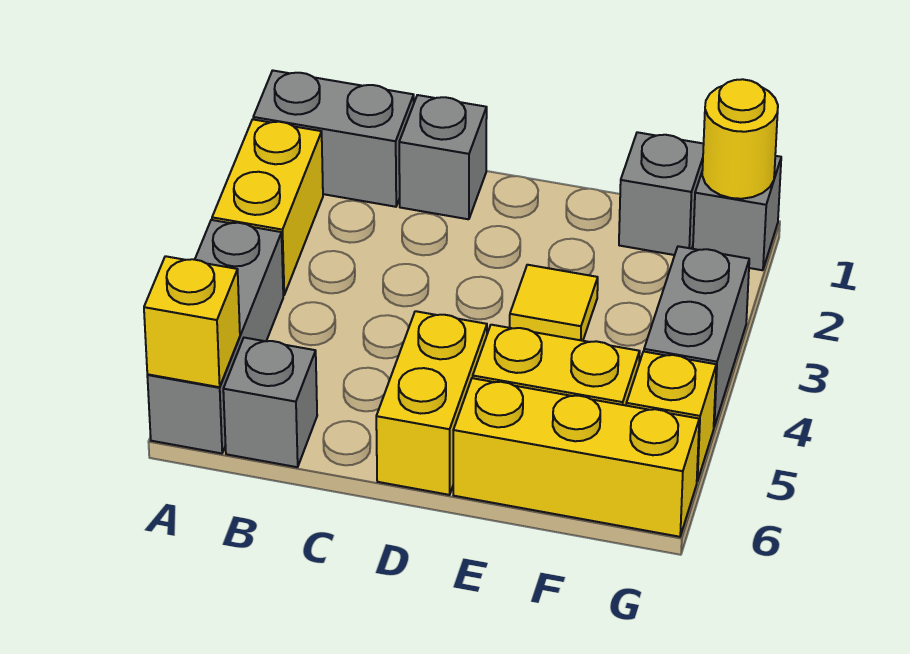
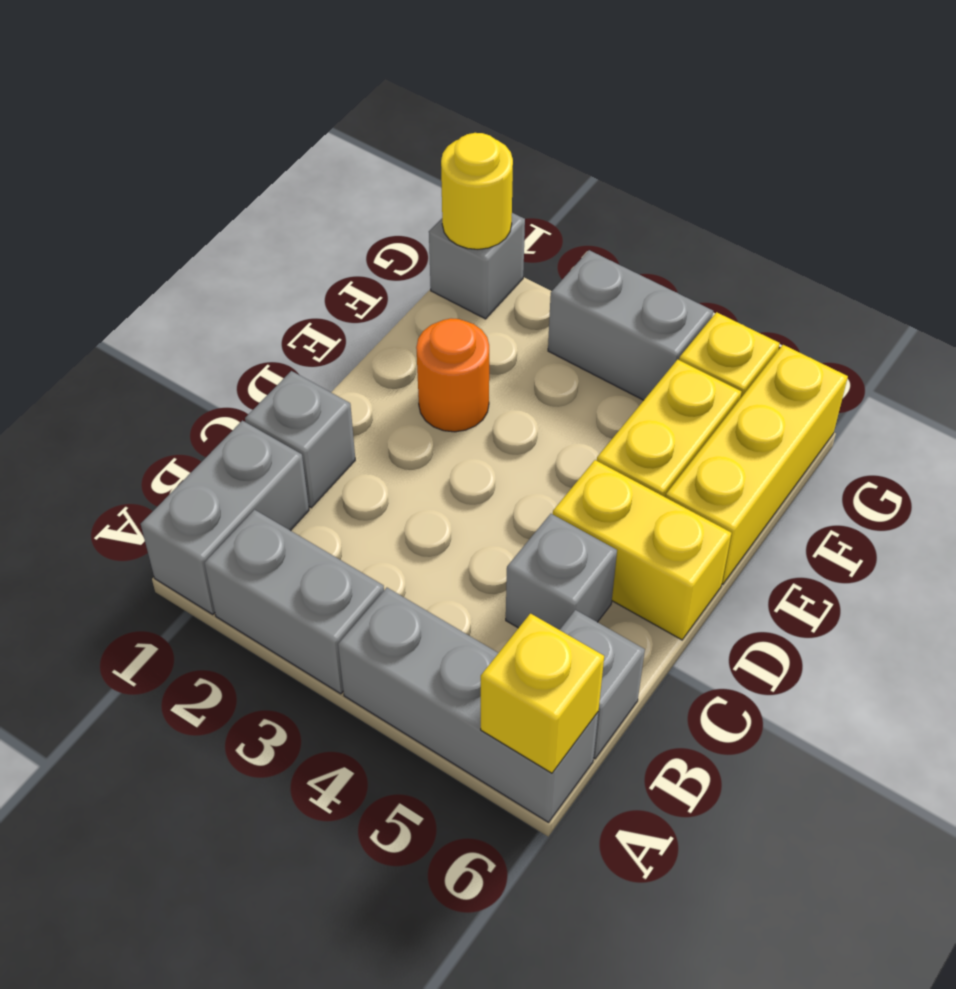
yellow brick A2:A3 level 1 -> grey brick A2:A3 level 1
none -> orange round brick E2 level 1
yellow tile E3 level 1 -> none
grey brick F1 level 1 -> grey brick C5 level 1

